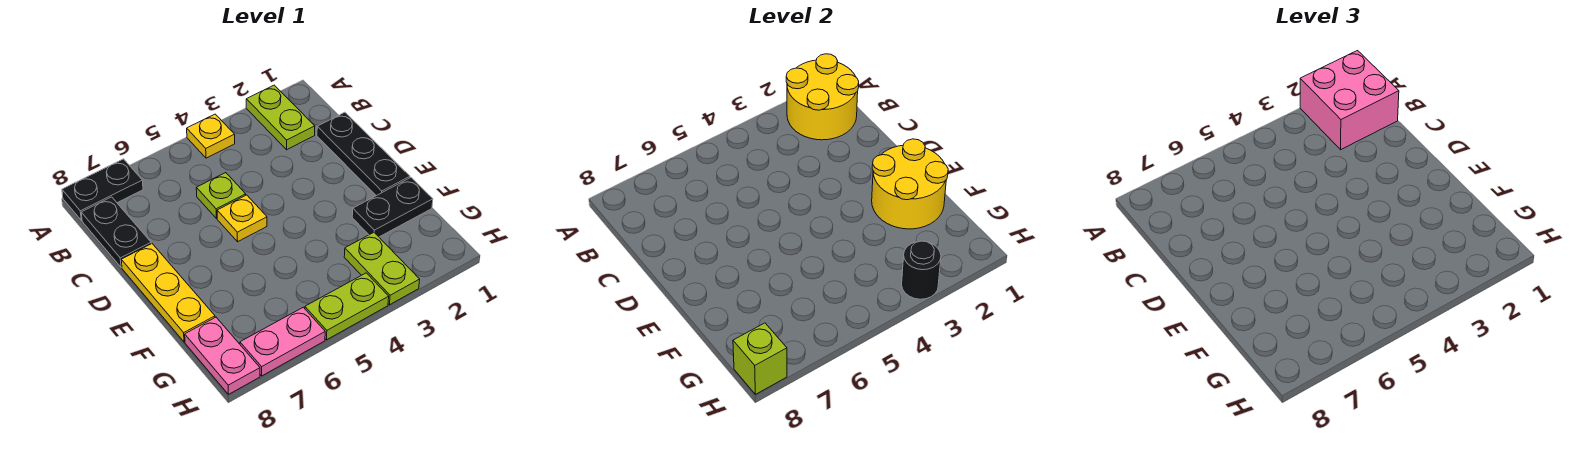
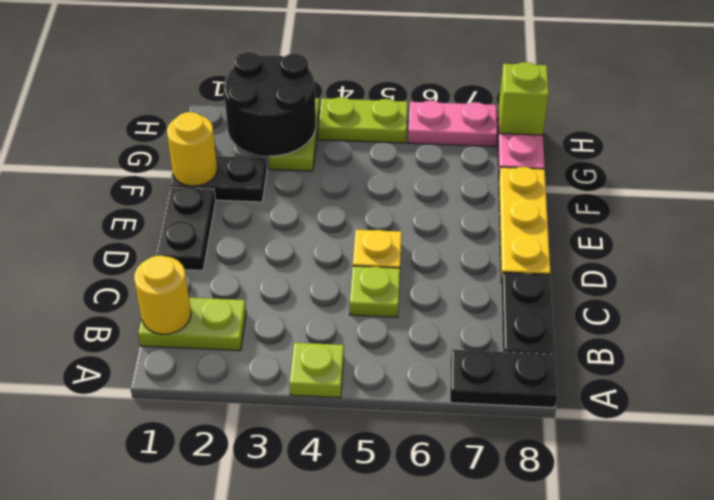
yellow round brick A1:B2 level 2 -> yellow round brick B1 level 2
pink brick A1:B2 level 3 -> none
lime plate A2:B2 level 1 -> lime plate B1:B2 level 1
yellow plate A4 level 1 -> lime plate A4 level 1
black plate C1:E1 level 1 -> black plate D1:E1 level 1
yellow round brick E1:F2 level 2 -> yellow round brick F1 level 2
black round brick H3 level 2 -> black round brick G2:H3 level 2

